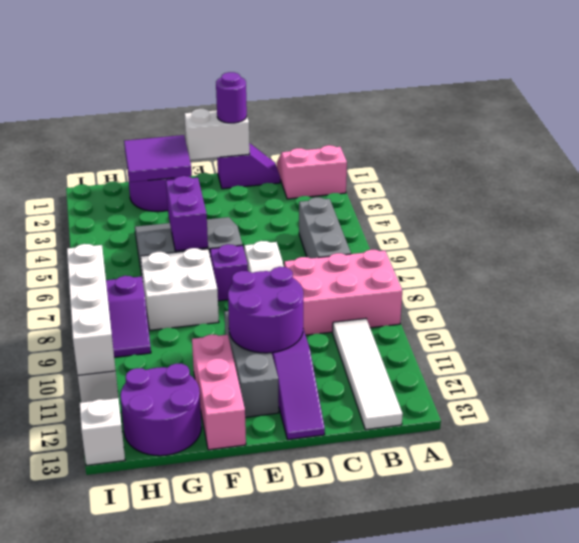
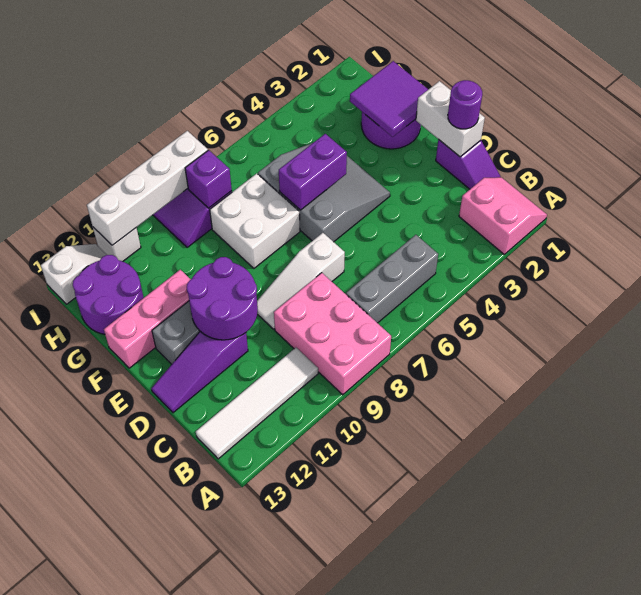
purple brick E7 level 1 -> purple brick H8 level 2

